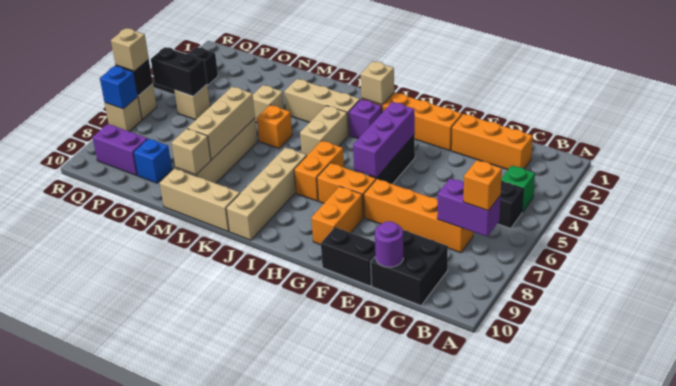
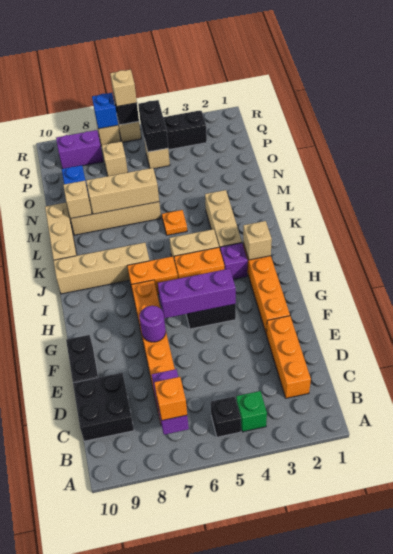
purple round brick D10 level 2 -> purple round brick F7 level 2
orange brick G8:G9 level 1 -> orange brick I4:I5 level 1
orange brick L5 level 1 -> orange plate L5 level 1
tan brick M4 level 1 -> tan brick P7 level 1
purple brick P9:Q9 level 1 -> purple brick Q8:Q9 level 1

